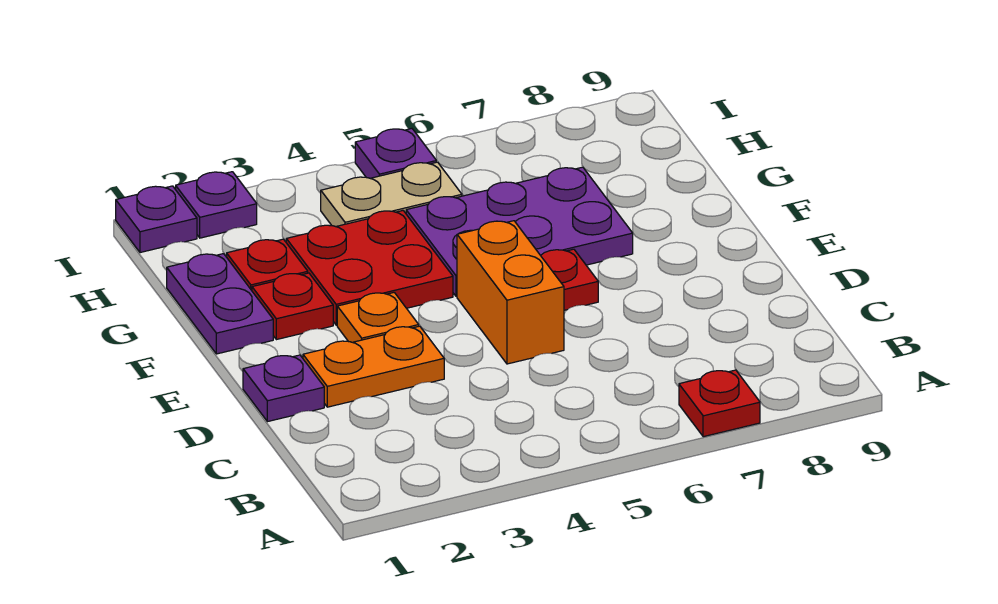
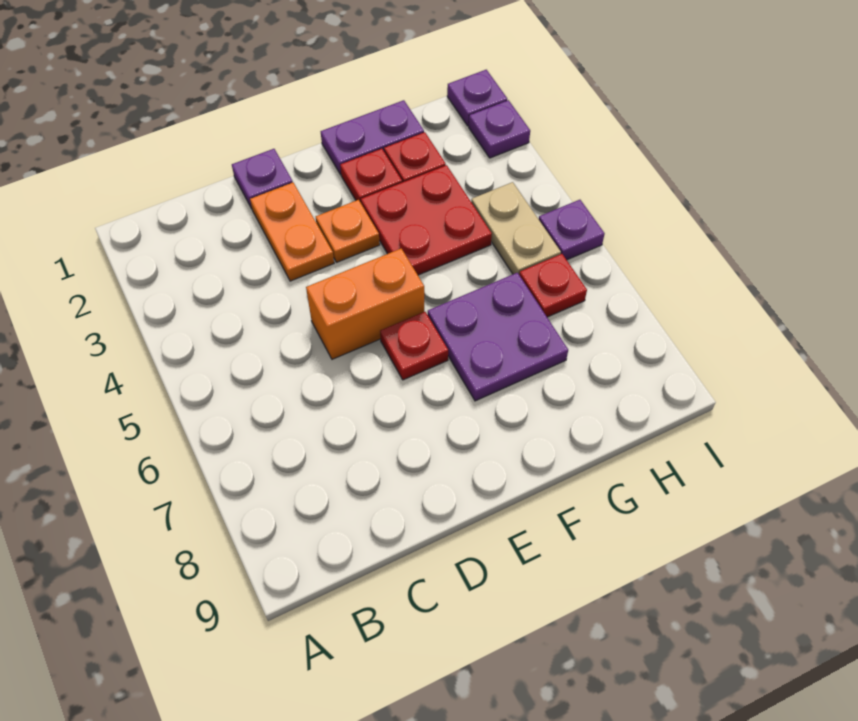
red plate A7 level 1 -> red plate H6 level 1
purple plate F5:G7 level 1 -> purple plate F6:G7 level 1

